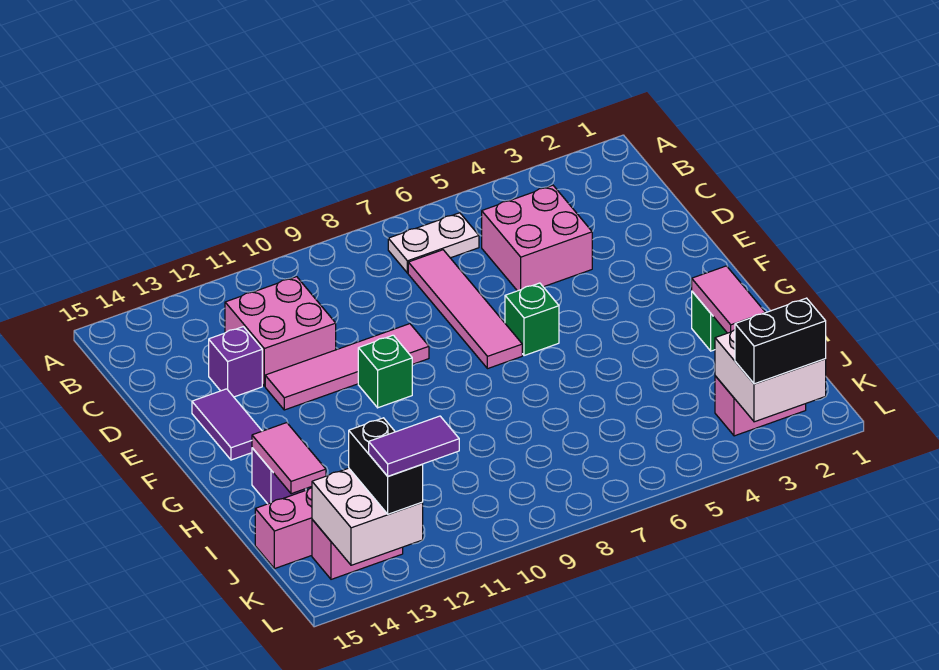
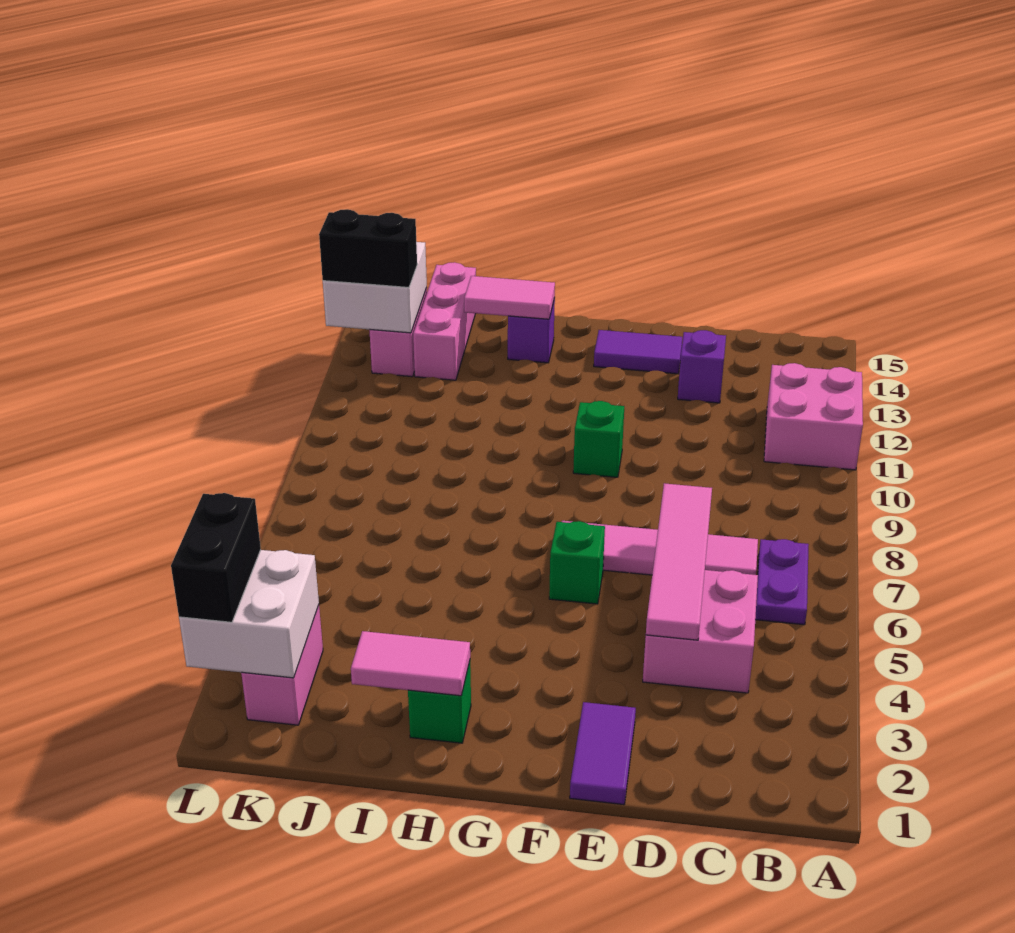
white plate B6:B7 level 1 -> purple plate B6:B7 level 1
pink brick C11:D12 level 1 -> pink brick A11:B12 level 1
pink tile E9:E12 level 1 -> pink tile D4:D7 level 2
purple tile L12:L13 level 4 -> purple tile E1:E2 level 1

